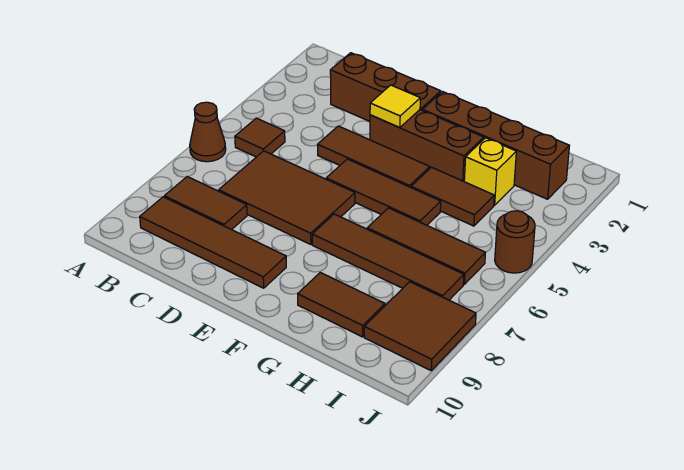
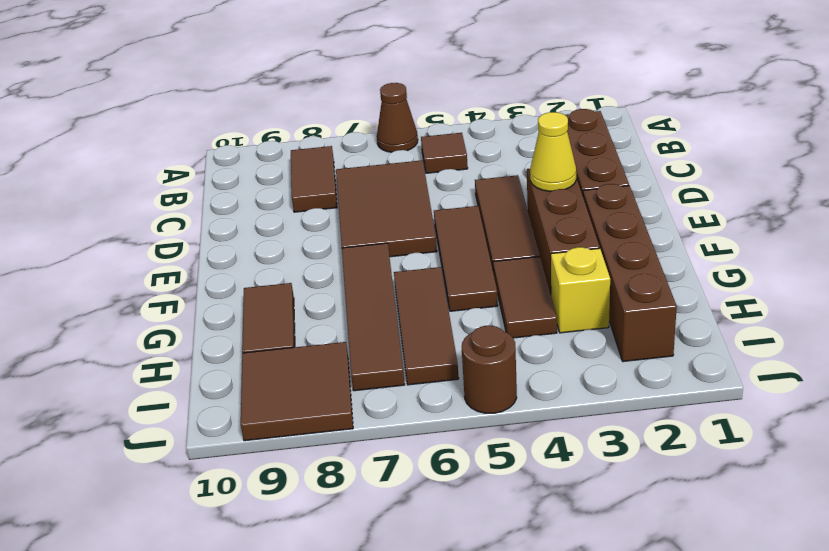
brown tile B9:E9 level 1 -> none
yellow tile E3 level 2 -> yellow cone E3 level 2

